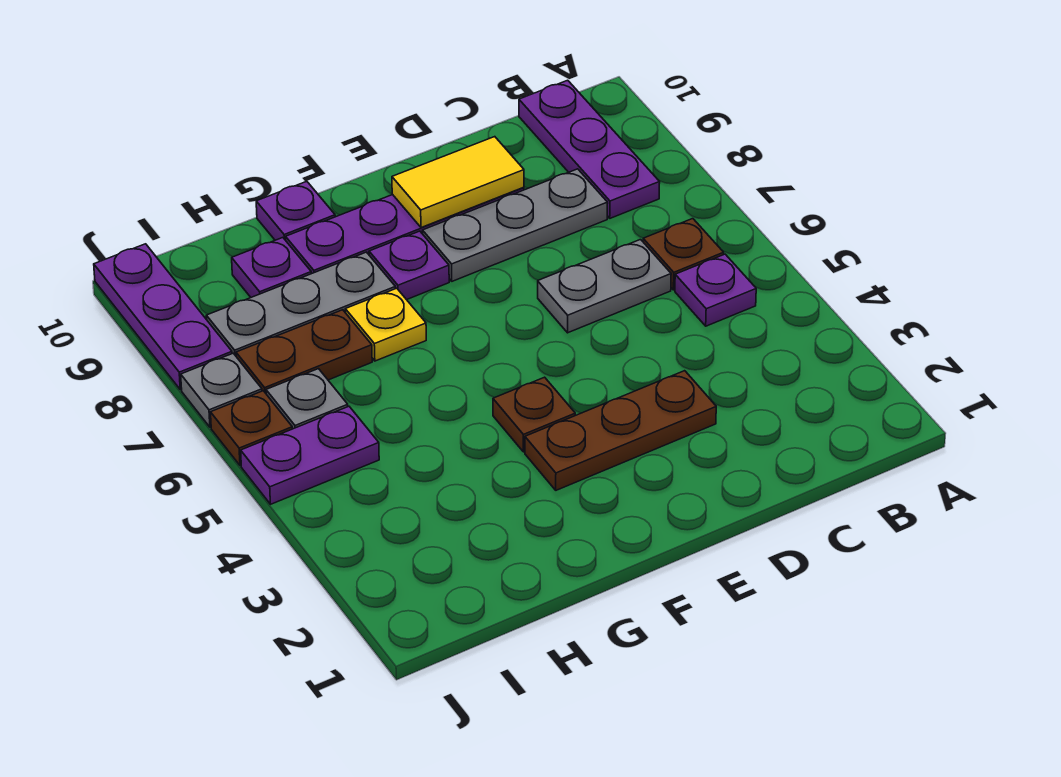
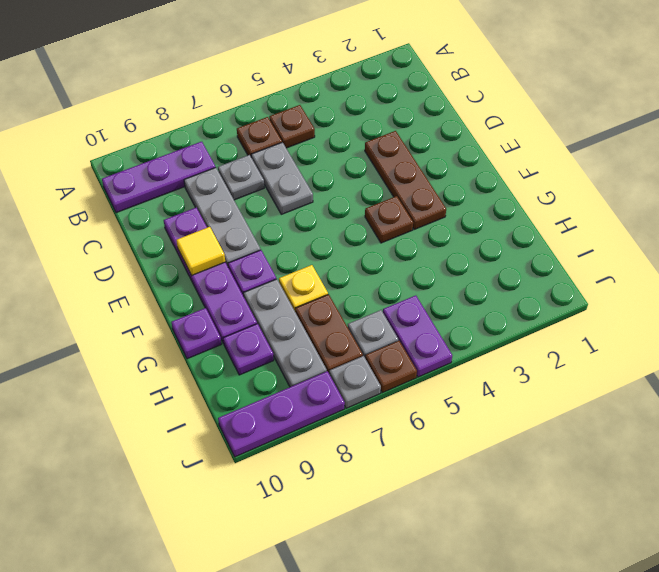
purple plate B5 level 1 -> brown plate B5 level 1
none -> grey plate C7 level 1
yellow tile D9:E9 level 2 -> yellow tile E9 level 2

